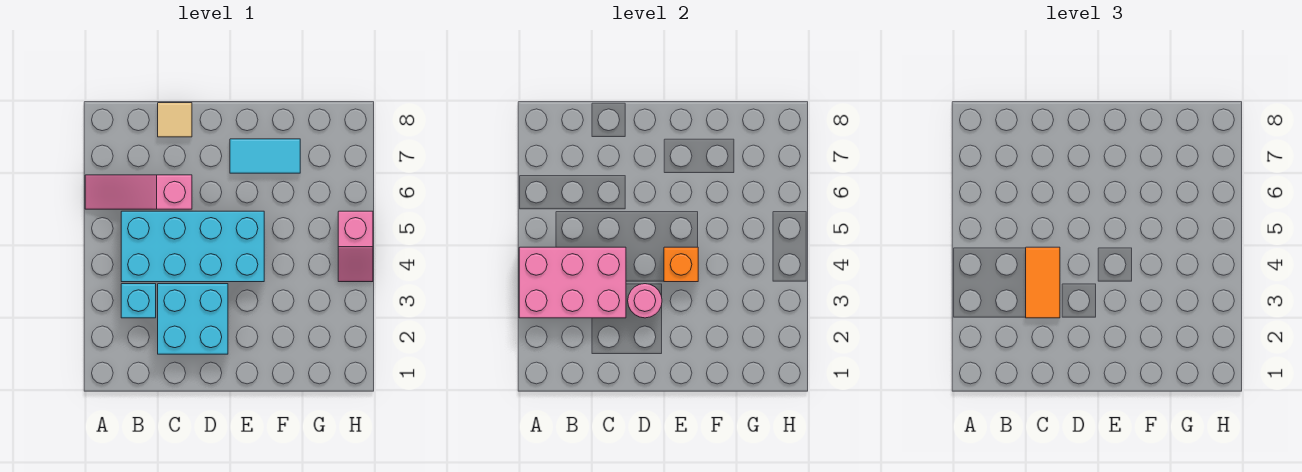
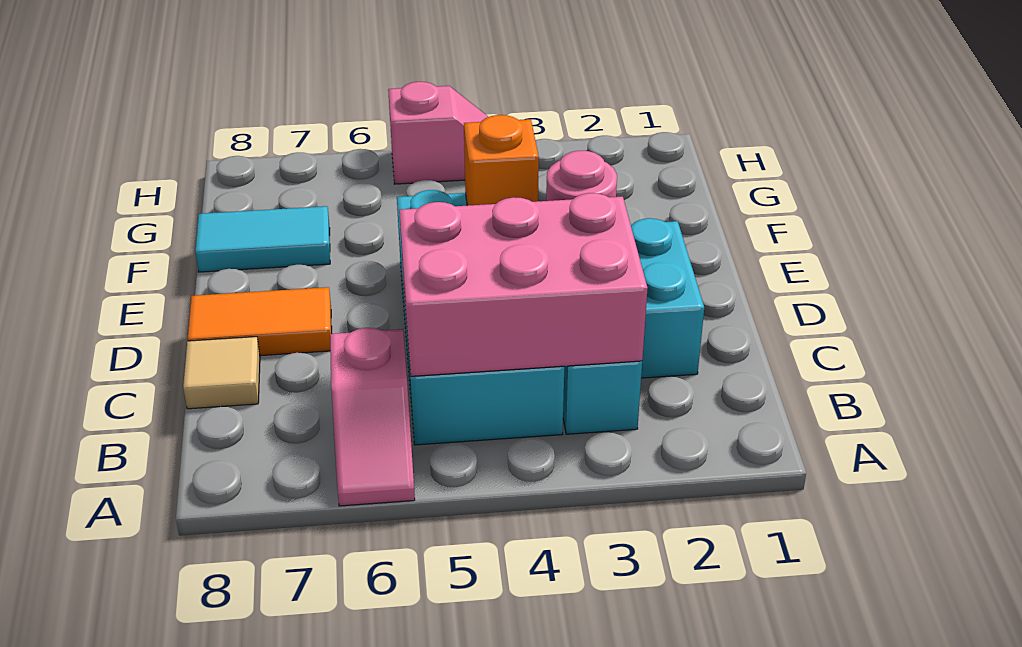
pink brick A3:C4 level 2 -> pink brick B3:C5 level 2
pink slope A6:C6 level 1 top C -> pink slope A6:B6 level 1 top B
orange tile C3:C4 level 3 -> orange tile D7:D8 level 1
cyan tile E7:F7 level 1 -> cyan tile F7:F8 level 1

